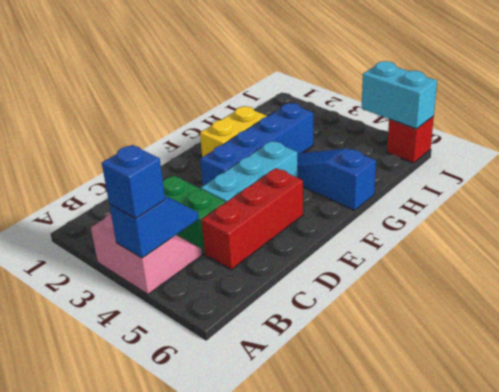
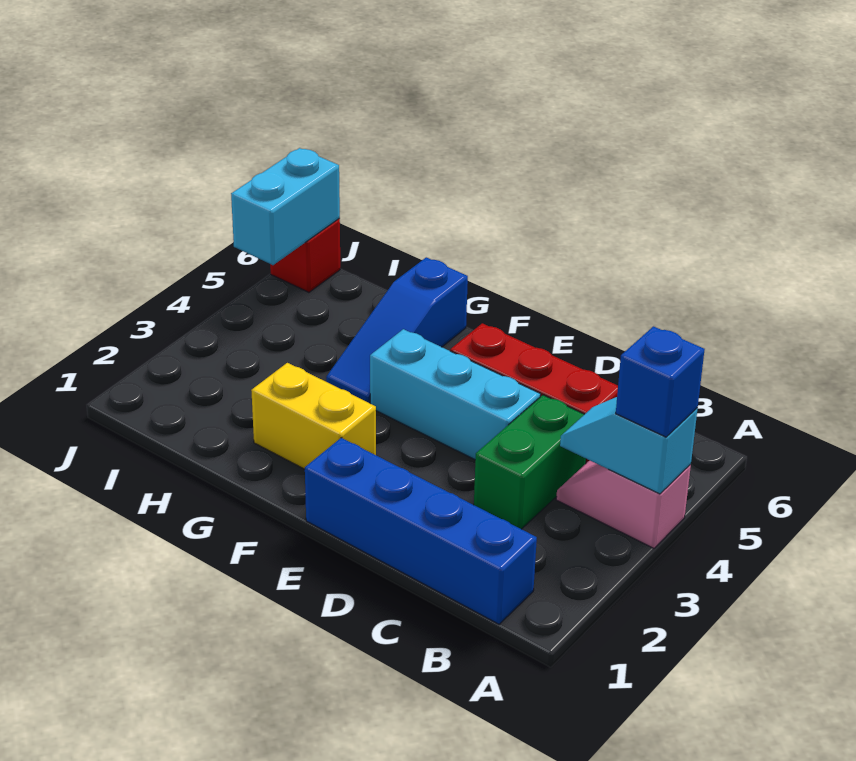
pink slope A3:B4 level 1 top A -> pink slope A4:B4 level 1 top A
blue slope A4:B4 level 2 top A -> cyan slope A4:B4 level 2 top A
blue brick E3:H3 level 1 -> blue brick B1:E1 level 1

